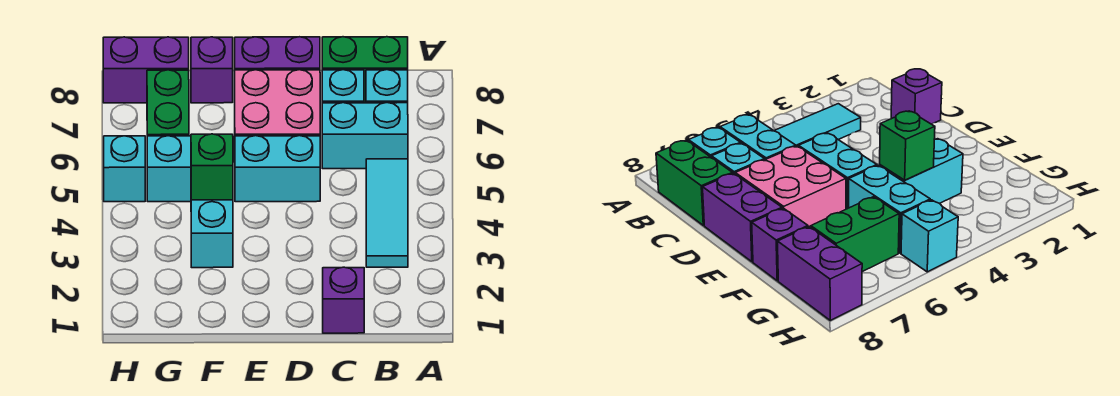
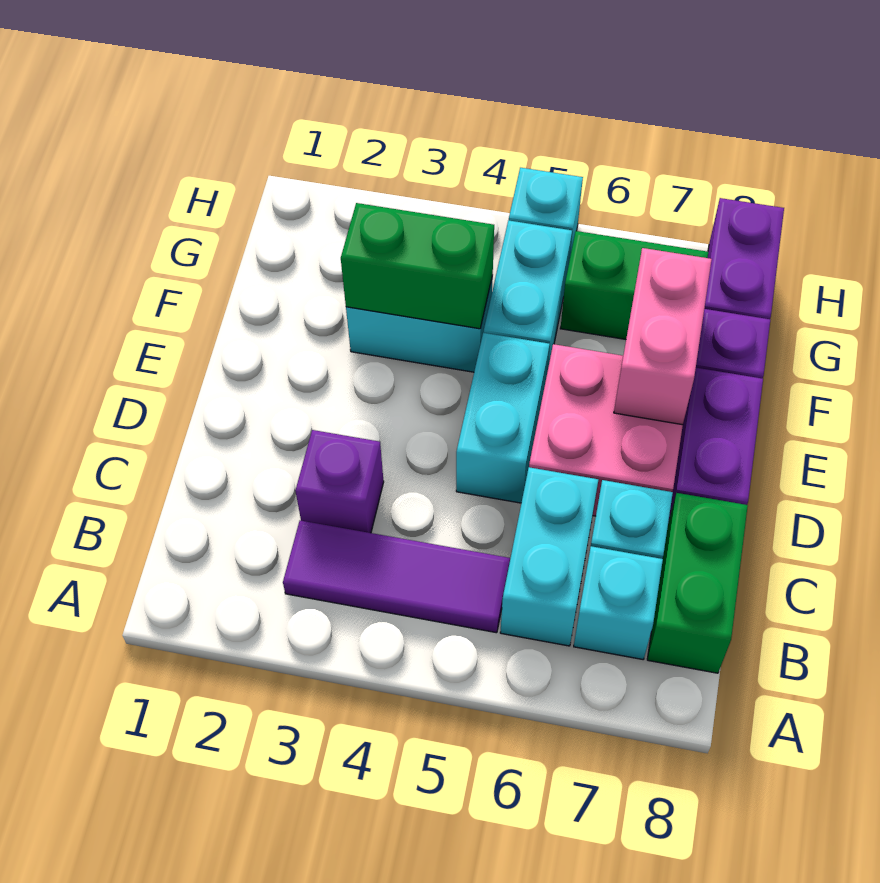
cyan tile B3:B5 level 1 -> purple tile B3:B5 level 1
purple brick C1 level 1 -> purple brick C3 level 1
none -> pink brick E7:F7 level 2
green brick F4 level 2 -> green brick F3:F4 level 2

